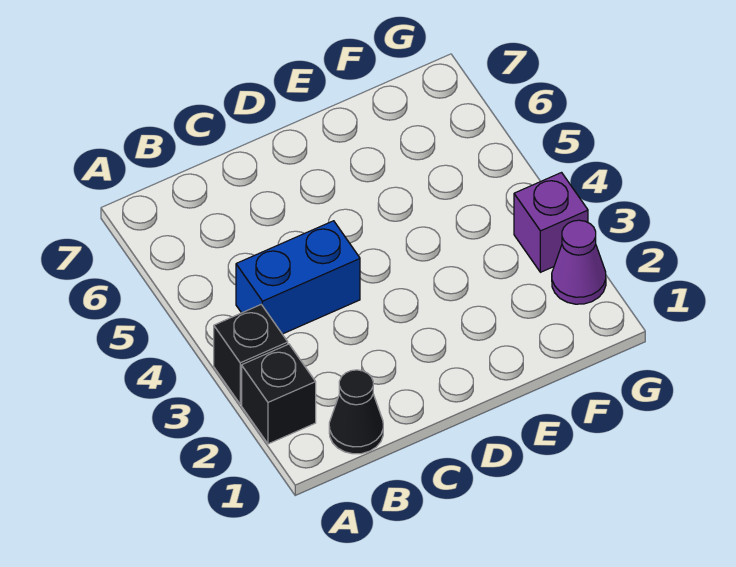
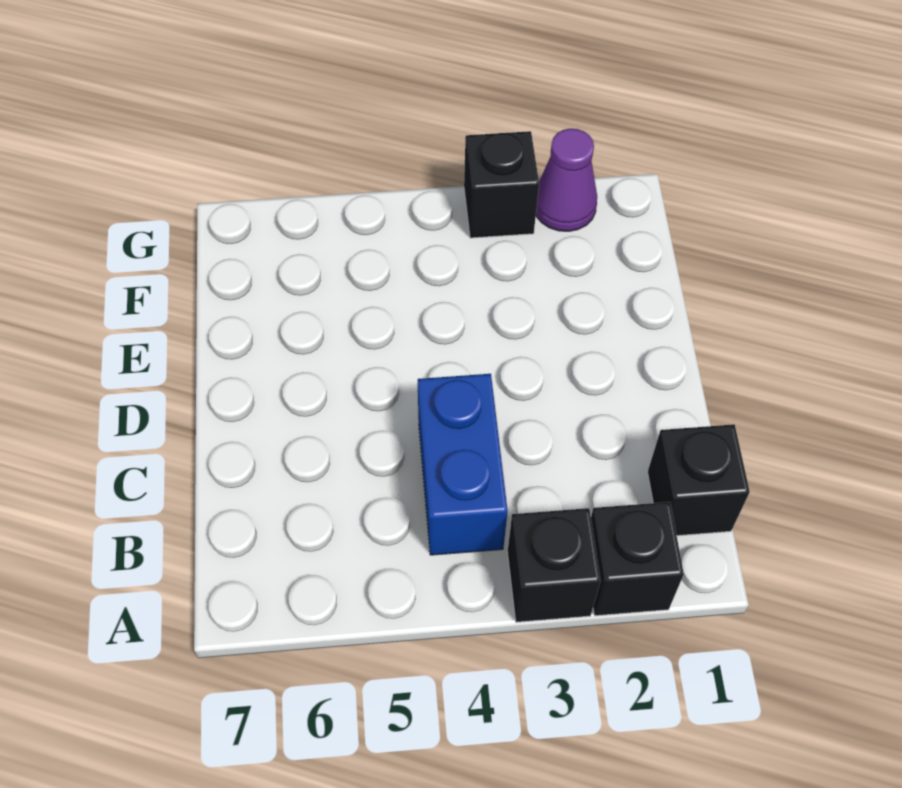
black cone B1 level 1 -> black brick B1 level 1
purple brick G3 level 1 -> black brick G3 level 1

